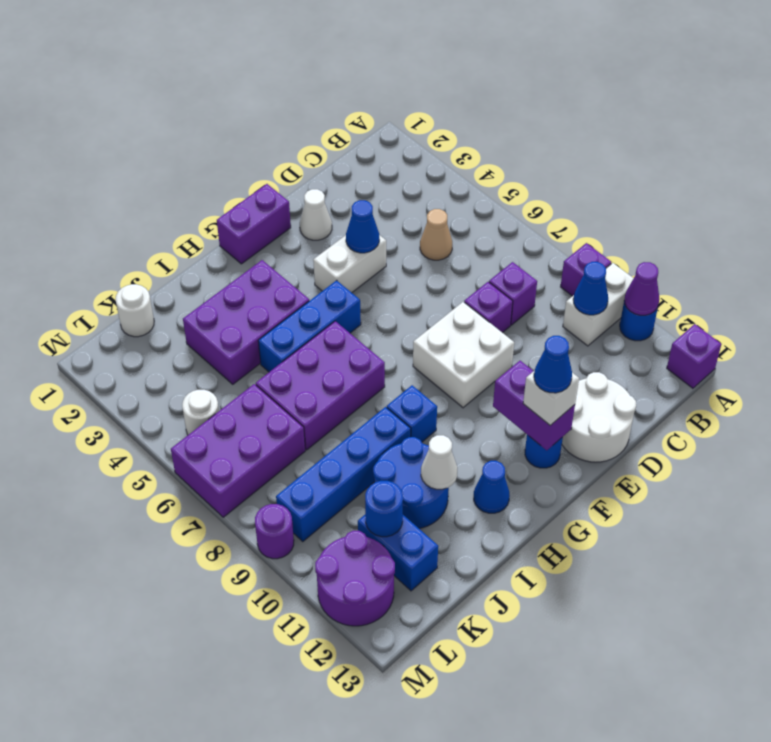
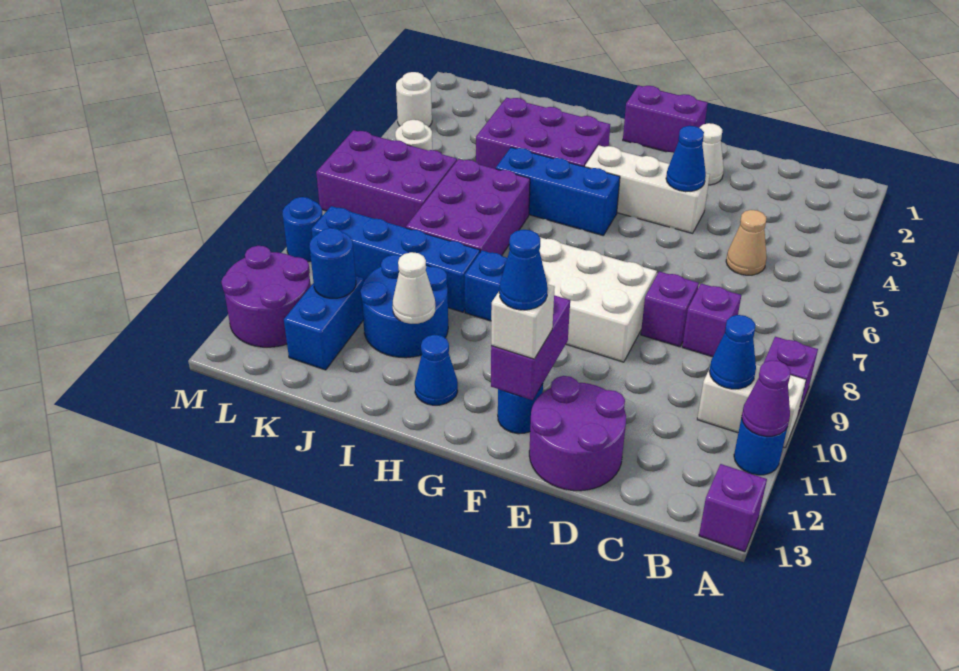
white round brick D12:E13 level 1 -> purple round brick D12:E13 level 1
white brick E4:F4 level 1 -> white brick E4:G4 level 1
white brick E8:F9 level 1 -> white brick E8:G9 level 1
purple brick H6:J7 level 1 -> purple brick I6:J8 level 1
white round brick K1 level 1 -> white round brick M3 level 1
purple round brick M9 level 1 -> blue round brick M9 level 1

